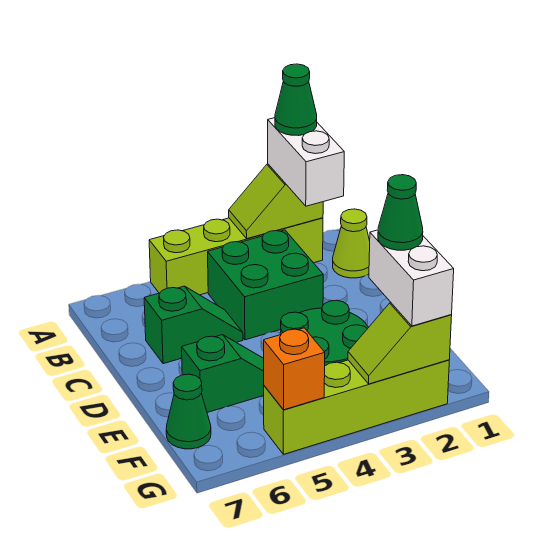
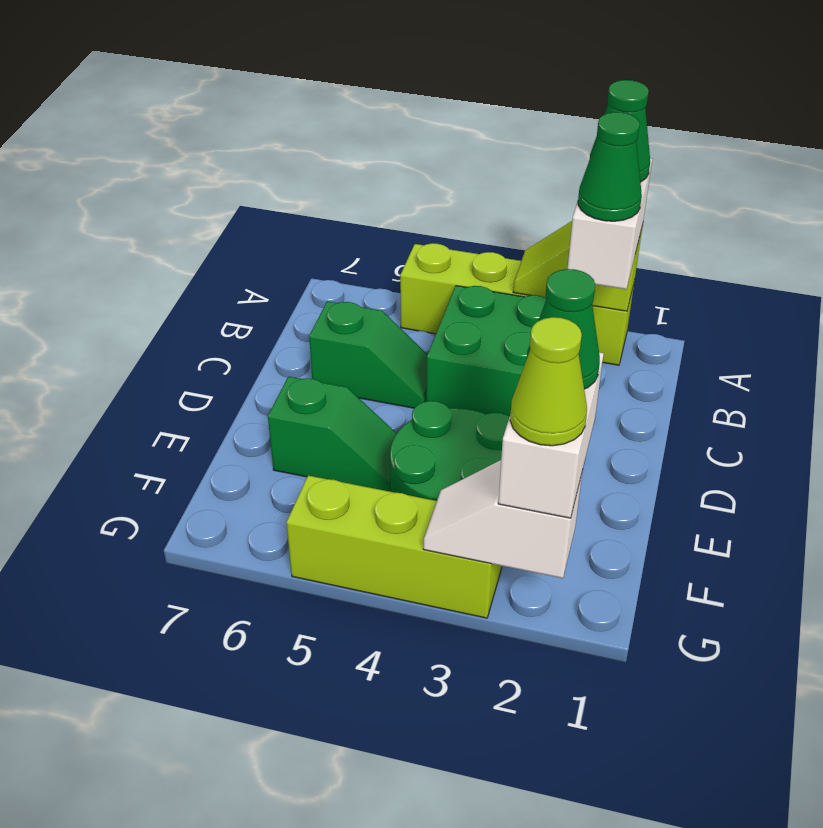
lime cone B1 level 1 -> lime cone G2 level 4
green cone F7 level 1 -> green cone B2 level 4
lime brick G2:G5 level 1 -> lime brick G3:G5 level 1
lime slope G2:G3 level 2 top 2 -> white slope G2:G3 level 2 top 2
orange brick G5 level 2 -> none

